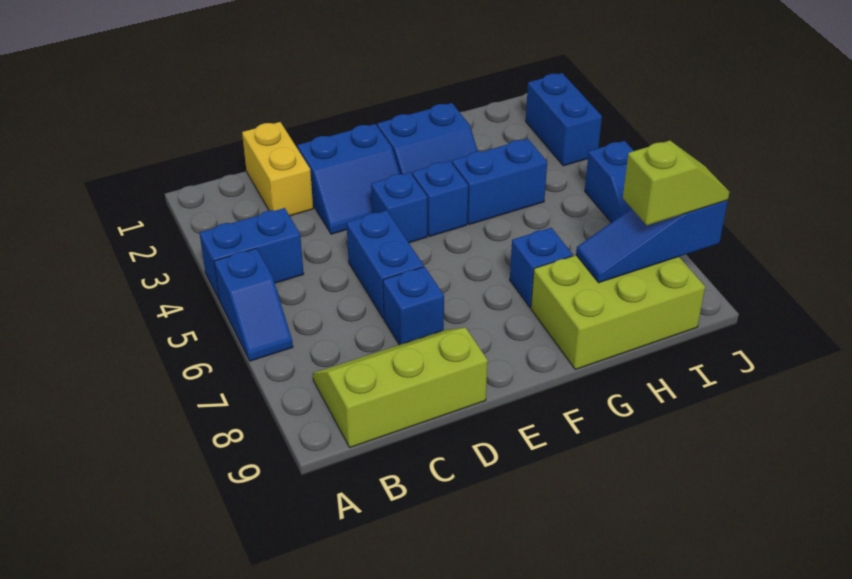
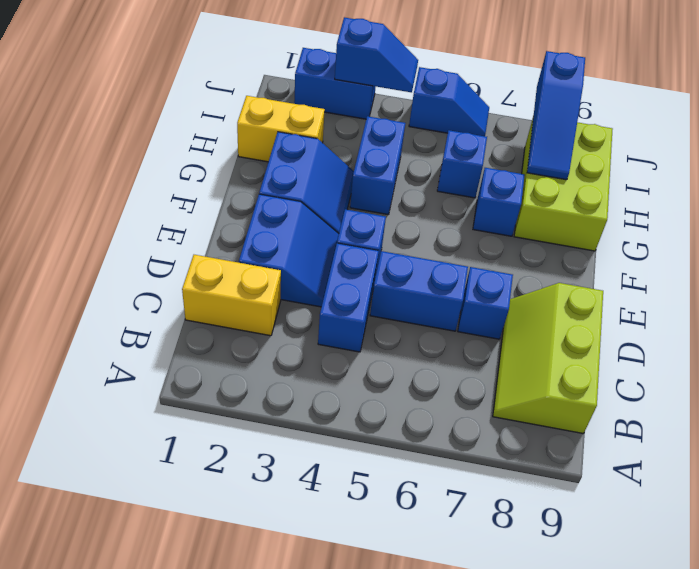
blue brick A4:B4 level 1 -> blue brick C4:D4 level 1
blue slope A5:A6 level 1 top 5 -> blue slope J3:J4 level 2 top 3
blue brick F4 level 1 -> blue brick H6 level 1
none -> yellow brick H1:H2 level 1
lime slope I8:J8 level 3 top I -> none

